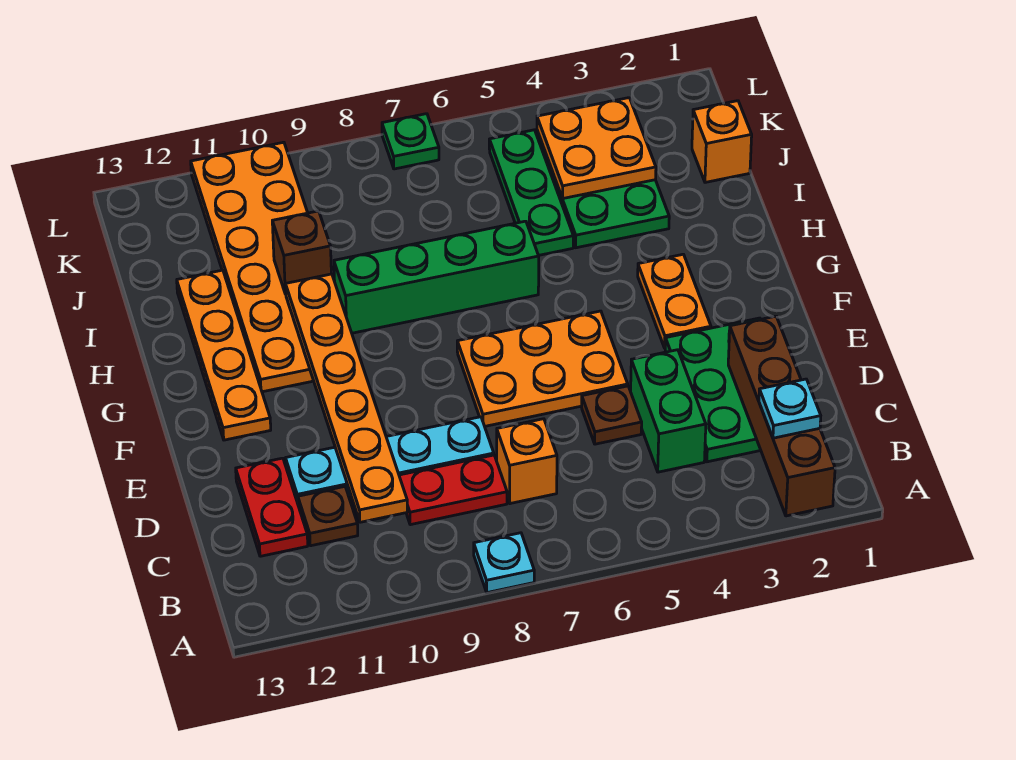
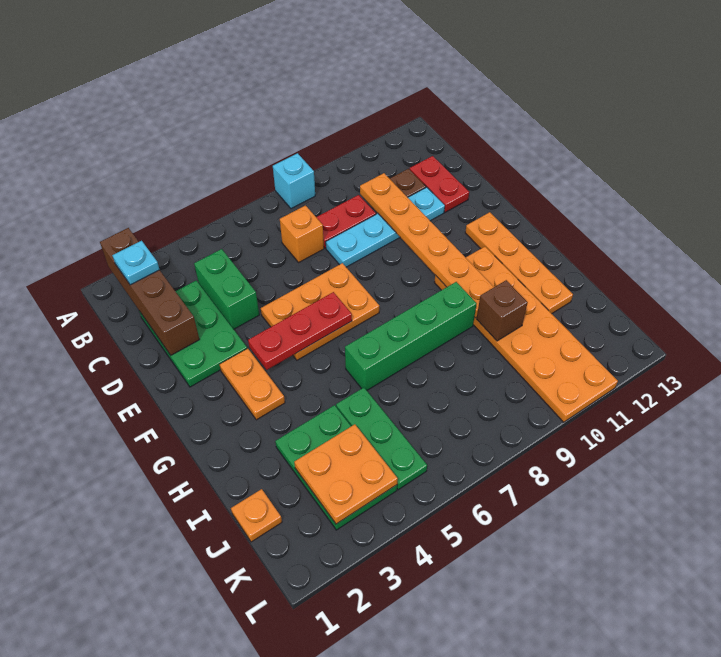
cyan plate A8 level 1 -> cyan brick A8 level 1
brown plate D5 level 1 -> none
none -> red plate F4:F6 level 2
orange brick J1 level 1 -> orange plate J1 level 1
green plate L7 level 1 -> none

